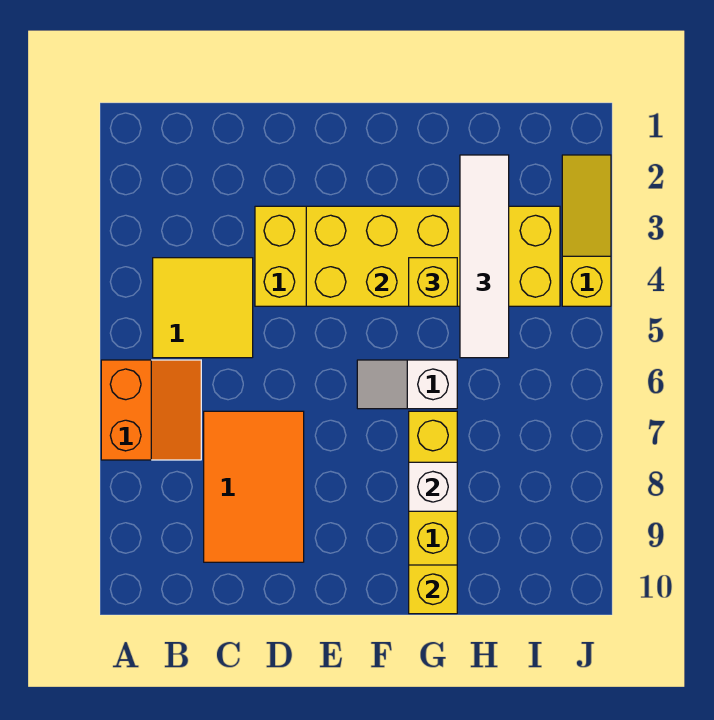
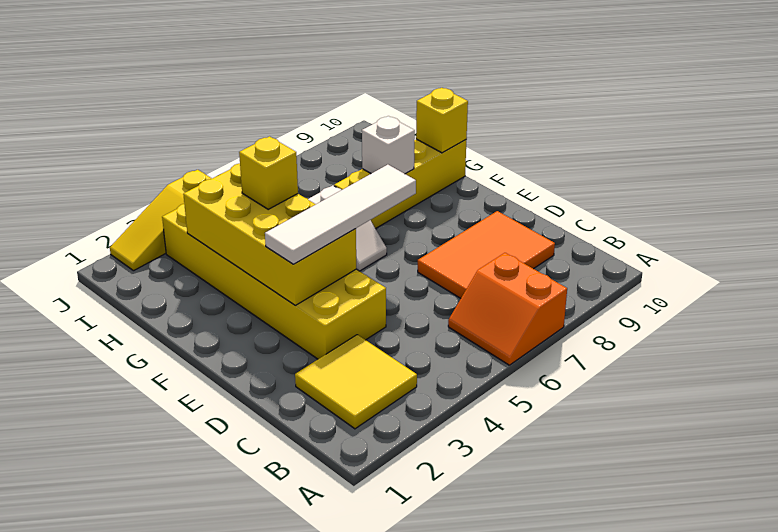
orange slope A6:B7 level 1 top A -> orange slope A6:B7 level 1 top 7
yellow tile B4:C5 level 1 -> yellow tile B2:C3 level 1
white tile H2:H5 level 3 -> white tile E3:E6 level 3

